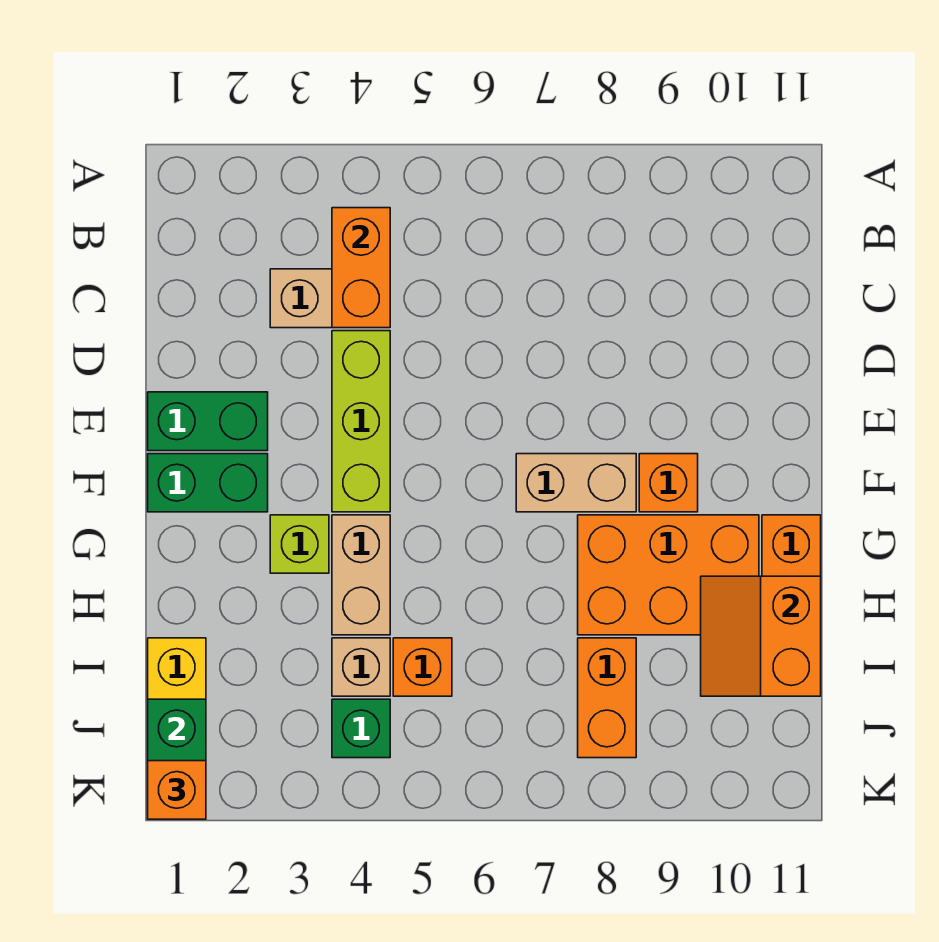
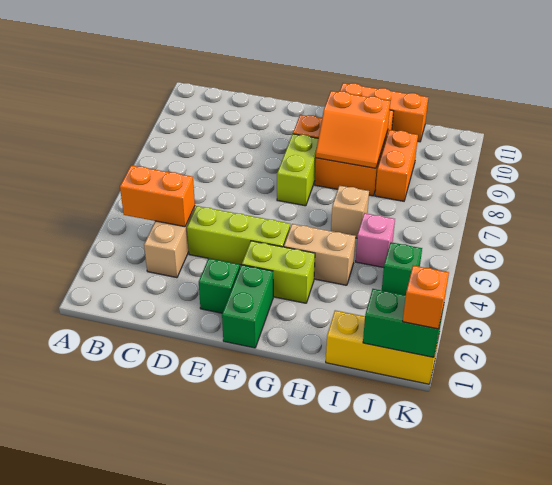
green brick E1:E2 level 1 -> green brick E2 level 1
tan brick F7:F8 level 1 -> lime brick F7:F8 level 1
lime brick G3 level 1 -> lime brick F3:G3 level 1
orange slope H10:I11 level 2 top 11 -> orange slope G8:H9 level 2 top 9
tan brick I4 level 1 -> tan brick H6 level 1
orange brick I5 level 1 -> pink brick I5 level 1
orange brick I8:J8 level 1 -> orange brick I8:I9 level 1

